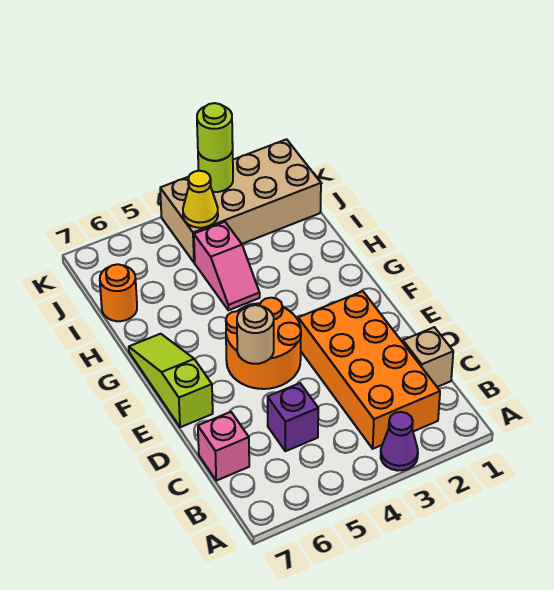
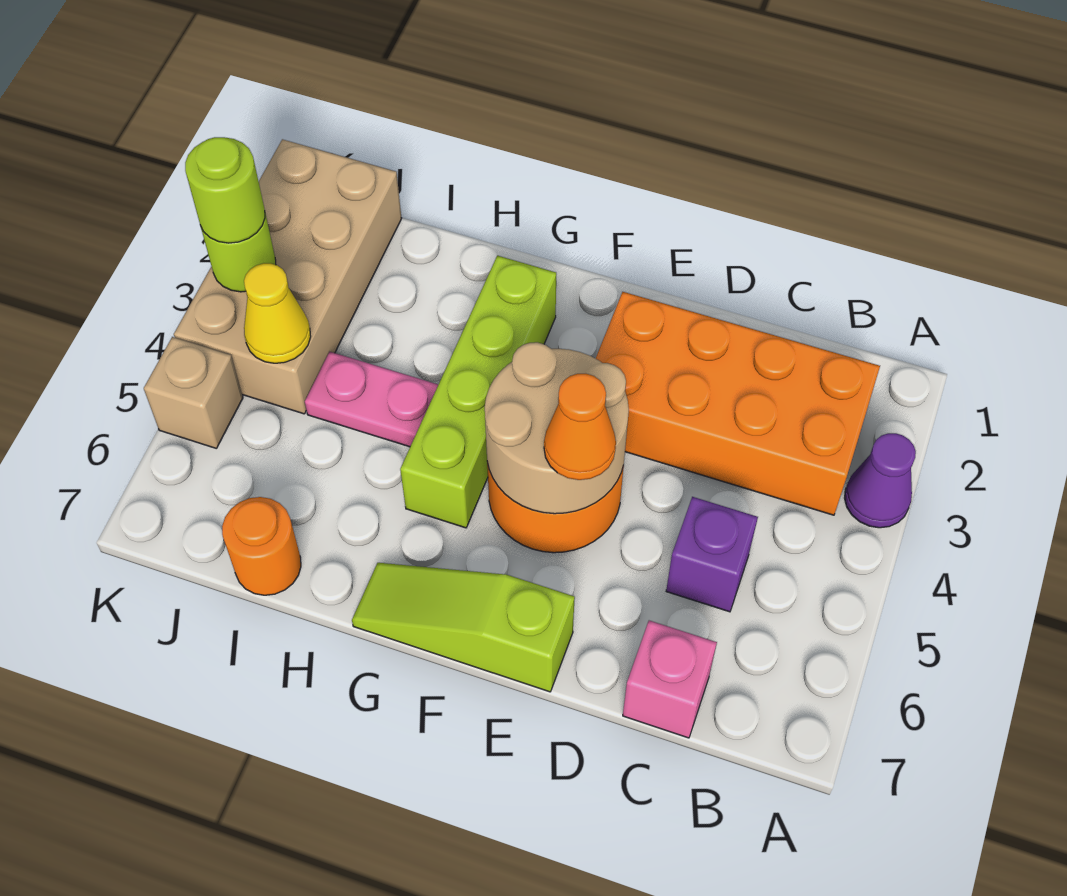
tan brick C1 level 1 -> tan brick K5 level 1
tan round brick E5 level 2 -> tan round brick E4:F5 level 2
none -> orange cone E5 level 3
none -> lime brick G2:G5 level 1
pink slope H4:I4 level 1 top I -> pink plate H4:I4 level 1

